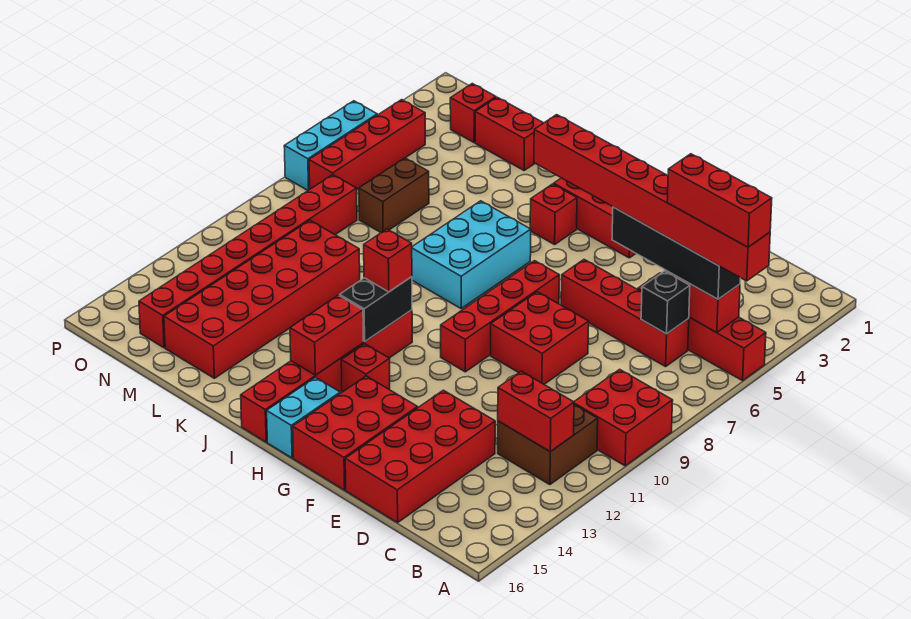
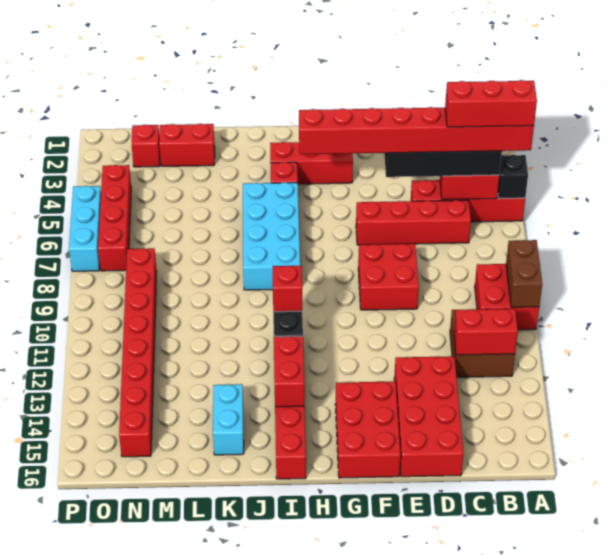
black brick C6 level 2 -> black brick A5 level 2
red brick G7:G10 level 1 -> none
red brick H13 level 1 -> none
cyan brick H15:H16 level 1 -> cyan brick K14:K15 level 1
cyan brick I6:J8 level 1 -> cyan brick I5:J8 level 1
red brick L10:M15 level 1 -> none
brown brick M6:M7 level 1 -> brown brick A9:A10 level 2

